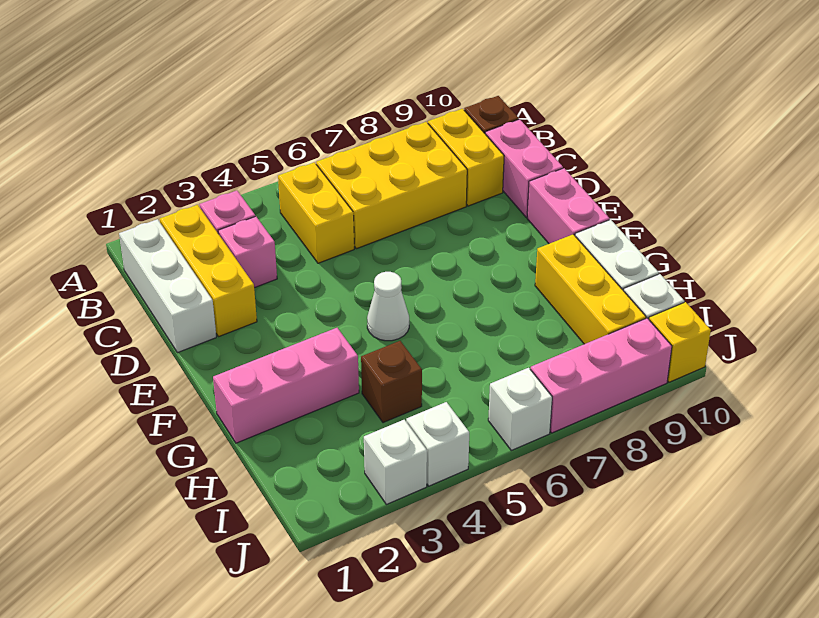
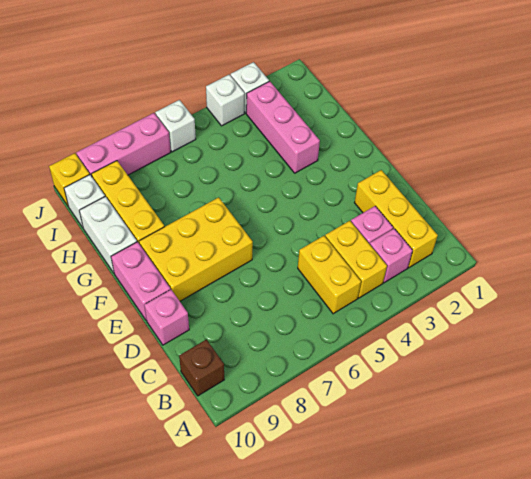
white brick B1:D1 level 1 -> none
yellow brick B6:C8 level 1 -> yellow brick E7:F9 level 1
yellow brick B9:C9 level 1 -> yellow brick B4:C4 level 1
pink brick C10:D10 level 1 -> pink brick D10 level 1
white cone F5 level 1 -> none
pink brick G1:G3 level 1 -> pink brick G3:I3 level 1
brown brick H4 level 1 -> none

